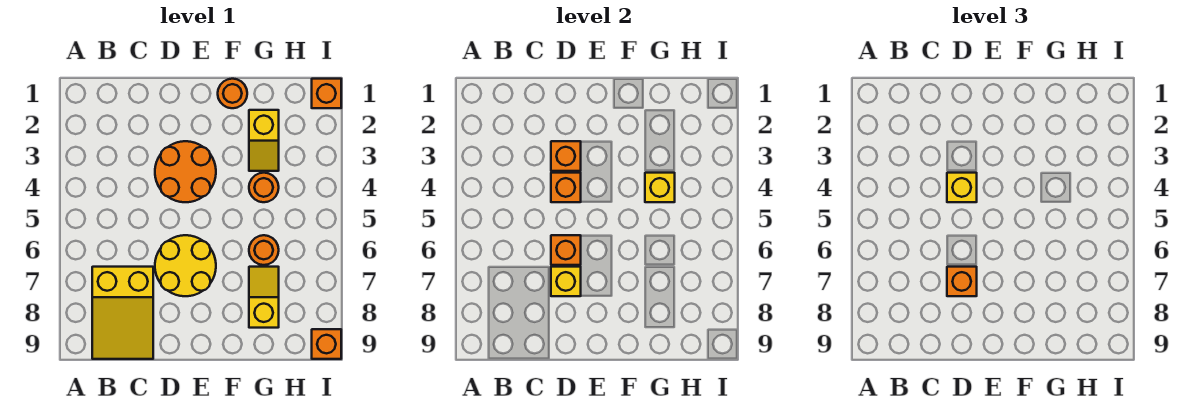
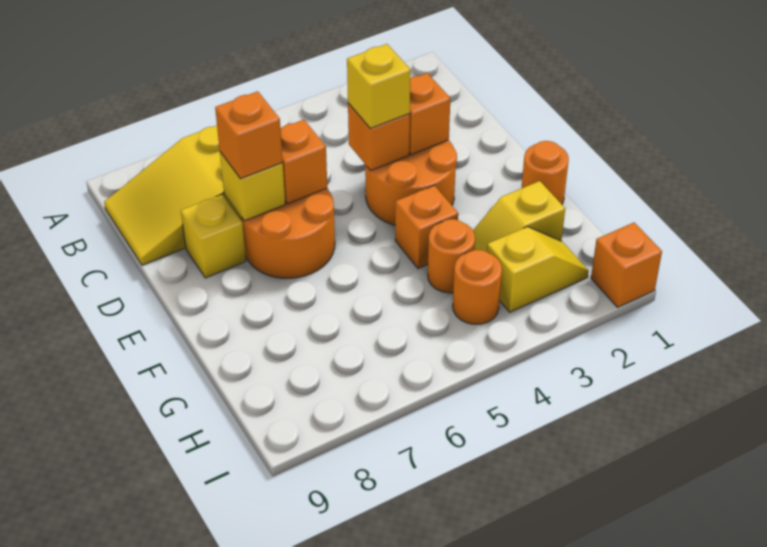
yellow round brick D6:E7 level 1 -> orange round brick D6:E7 level 1
yellow brick G4 level 2 -> yellow brick D8 level 1
orange round brick G6 level 1 -> orange round brick H4 level 1
yellow slope G7:G8 level 1 top 8 -> yellow slope H2:H3 level 1 top 3
orange brick I9 level 1 -> orange brick F4 level 1

